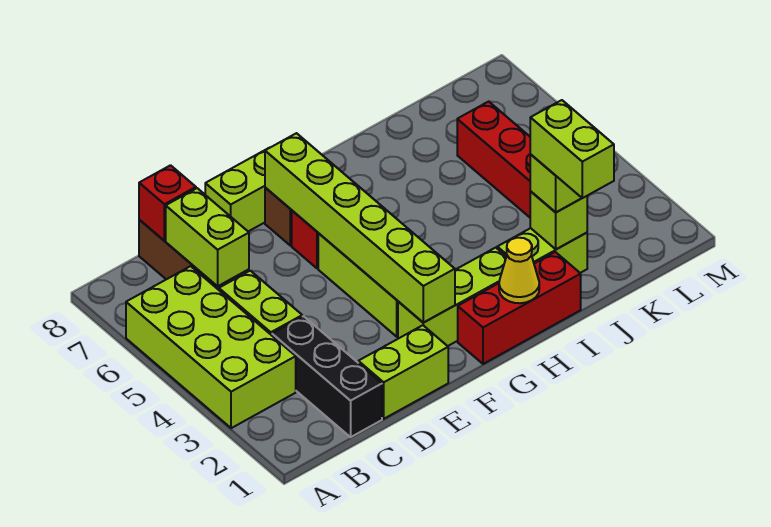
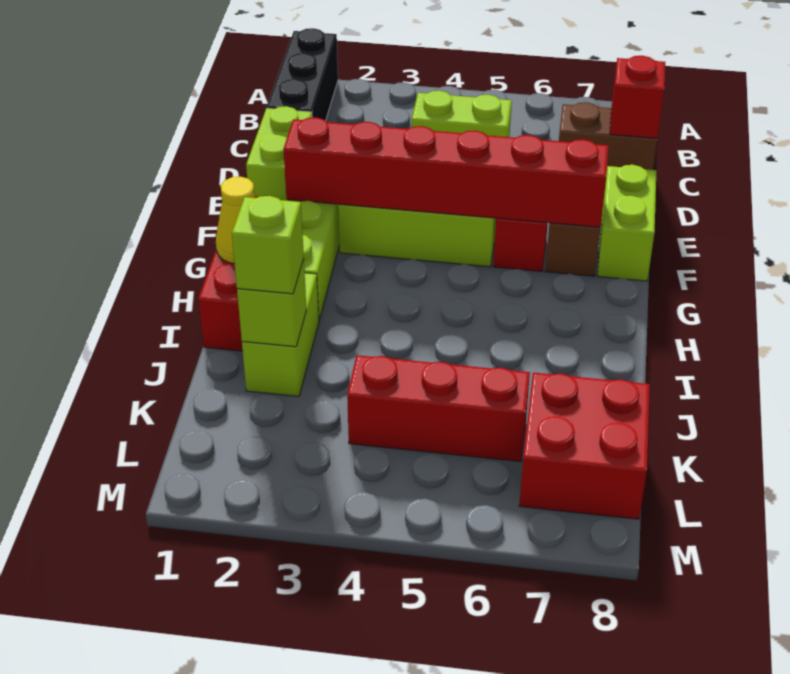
lime brick A3:B6 level 1 -> none
black brick C1:C3 level 1 -> black brick A1:C1 level 1
lime brick C6:C7 level 2 -> none
lime brick F2:F7 level 2 -> red brick F2:F7 level 2
lime brick J1:J2 level 4 -> none
none -> red brick K7:L8 level 1

